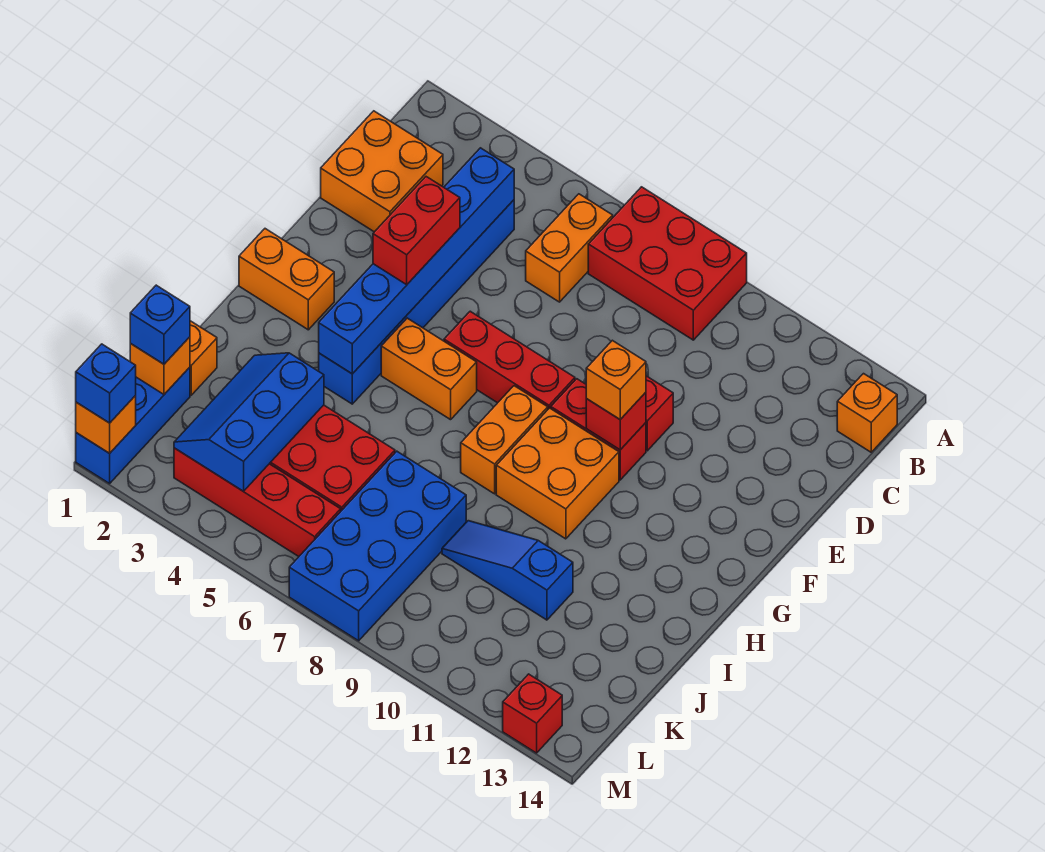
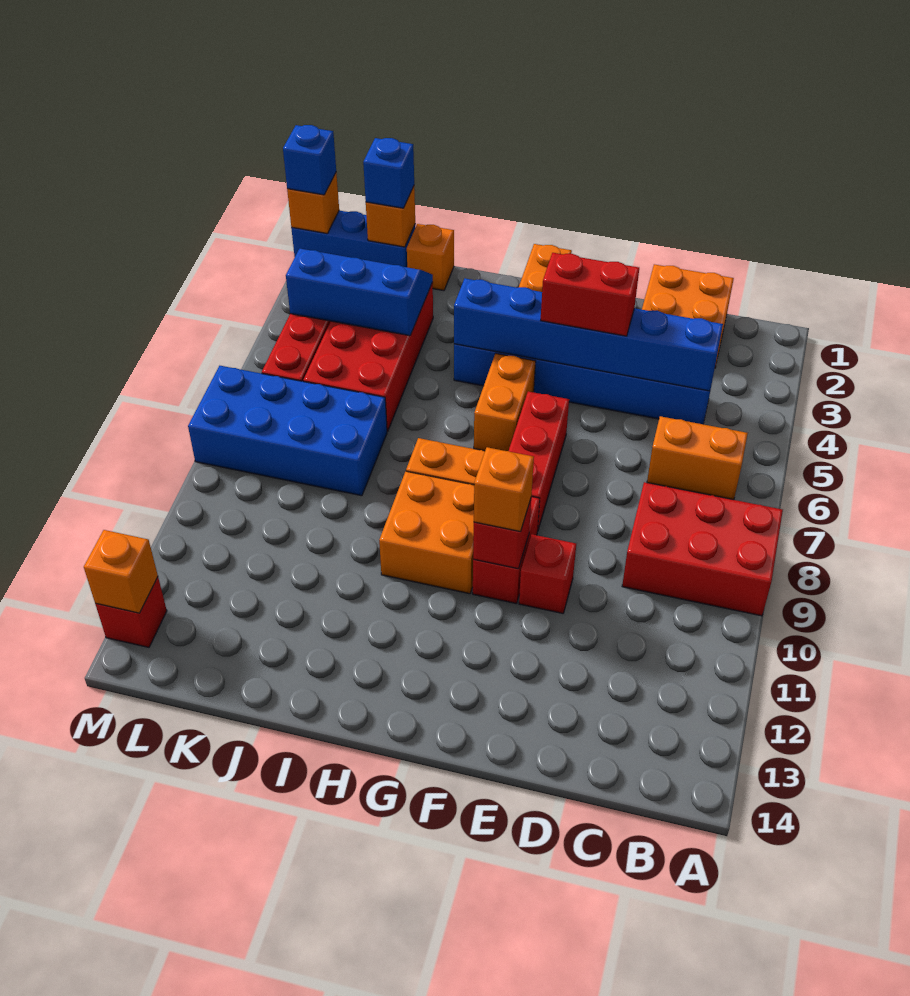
red brick A7:B9 level 1 -> red brick A8:C9 level 1
orange brick B14 level 1 -> orange brick M13 level 2
blue slope J9:J11 level 1 top 11 -> none

